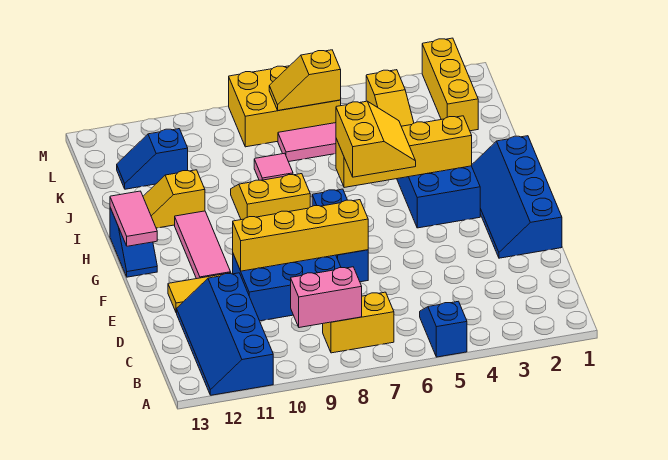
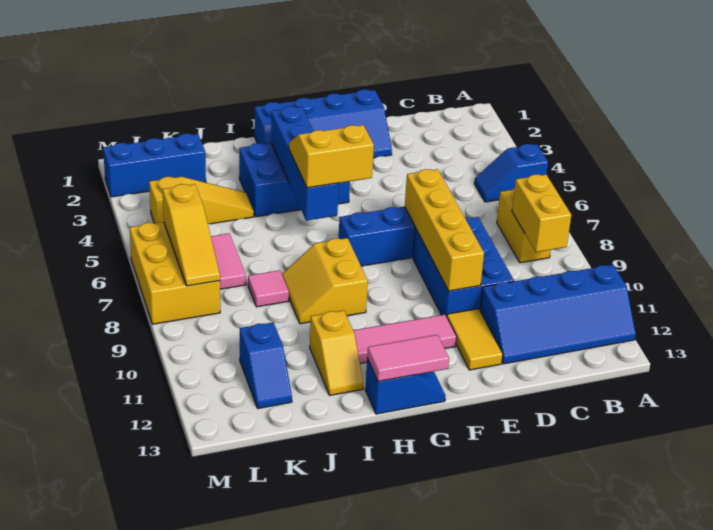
pink brick B8:B9 level 2 -> yellow brick B8:B9 level 2
yellow brick H3:H6 level 2 -> blue brick H3:H6 level 2
yellow brick K2:M2 level 1 -> blue brick K2:M2 level 1
yellow slope L6:L7 level 2 top 6 -> yellow slope L6:L8 level 2 top 6

